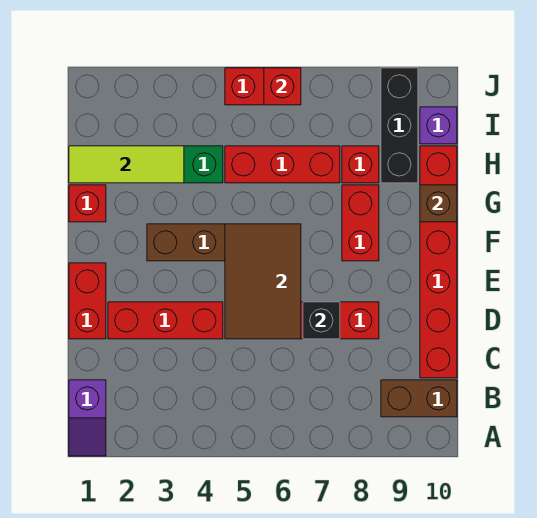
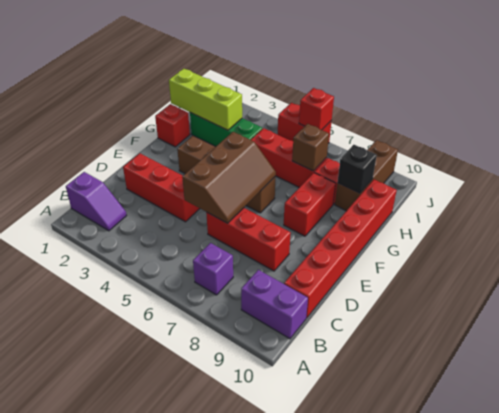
purple slope A1:B1 level 1 top B -> purple slope B1:B2 level 1 top 1
brown brick B9:B10 level 1 -> purple brick B9:B10 level 1
red brick D1:E1 level 1 -> none
brown tile D5:F6 level 2 -> brown slope D5:F6 level 2 top 5
black brick D7 level 2 -> black brick H9 level 2
brown brick G10 level 2 -> brown brick H7 level 2
lime tile H1:H3 level 2 -> lime brick H1:H3 level 2
black brick H9:J9 level 1 -> brown brick H9:J9 level 1
purple brick I10 level 1 -> purple brick B7 level 1

